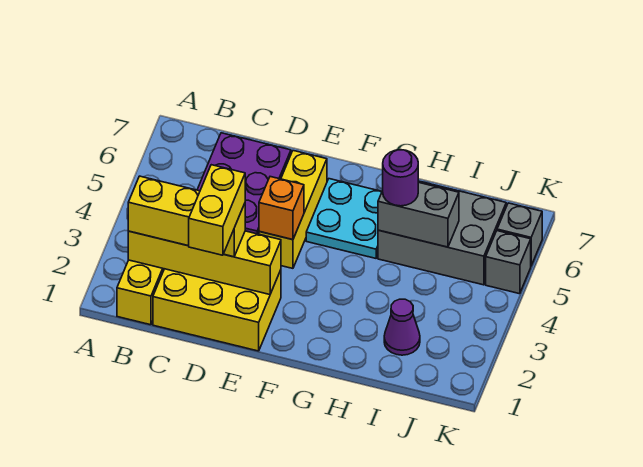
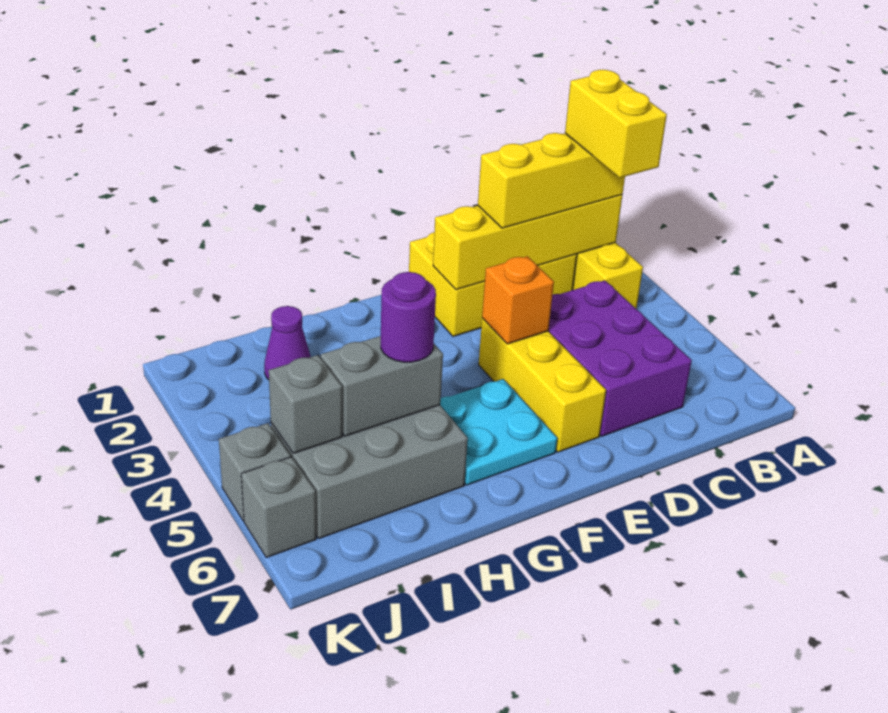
yellow brick D1:D2 level 4 -> yellow brick B2:B3 level 4
none -> grey brick J5 level 2

